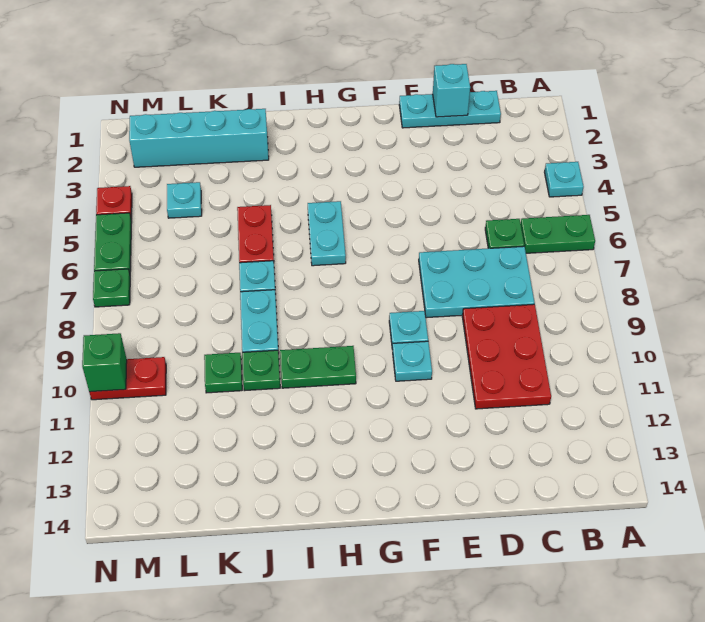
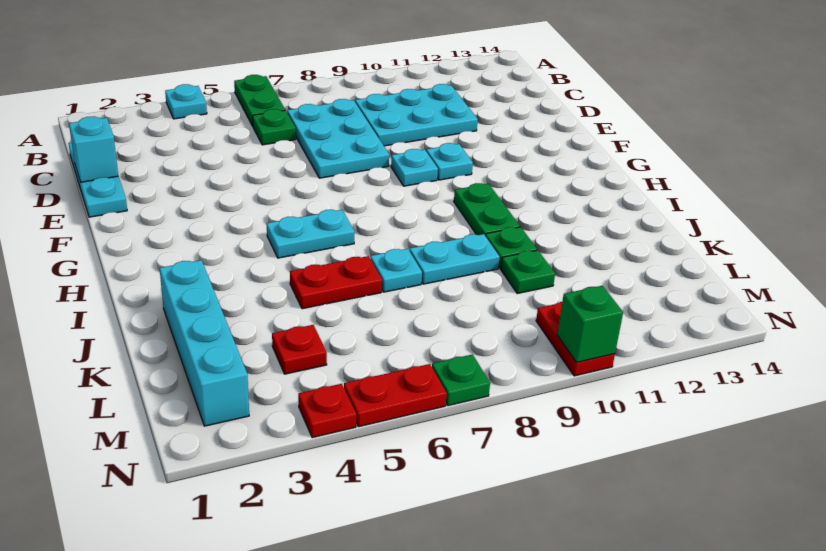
red plate C9:D11 level 1 -> cyan plate C9:D11 level 1
cyan plate L4 level 1 -> red plate L4 level 1
green plate N5:N6 level 1 -> red plate N5:N6 level 1

